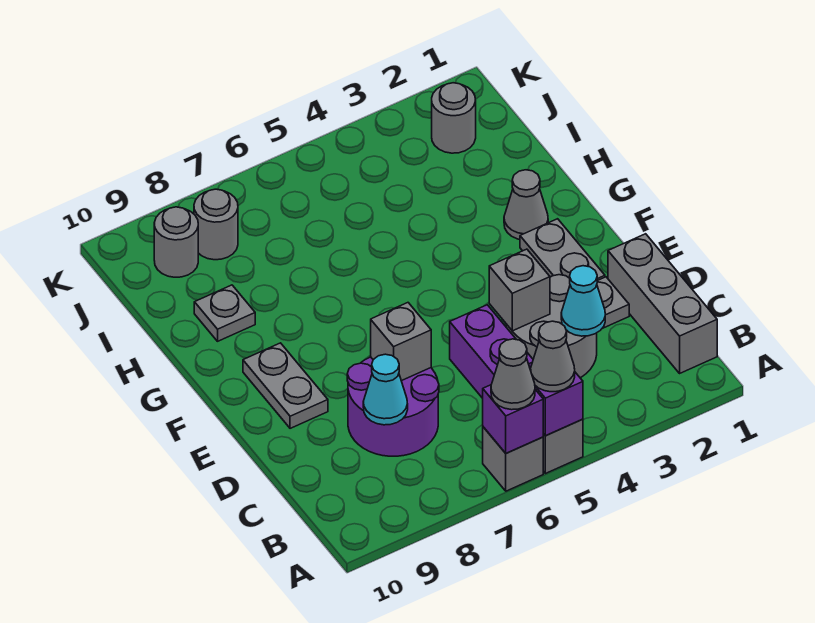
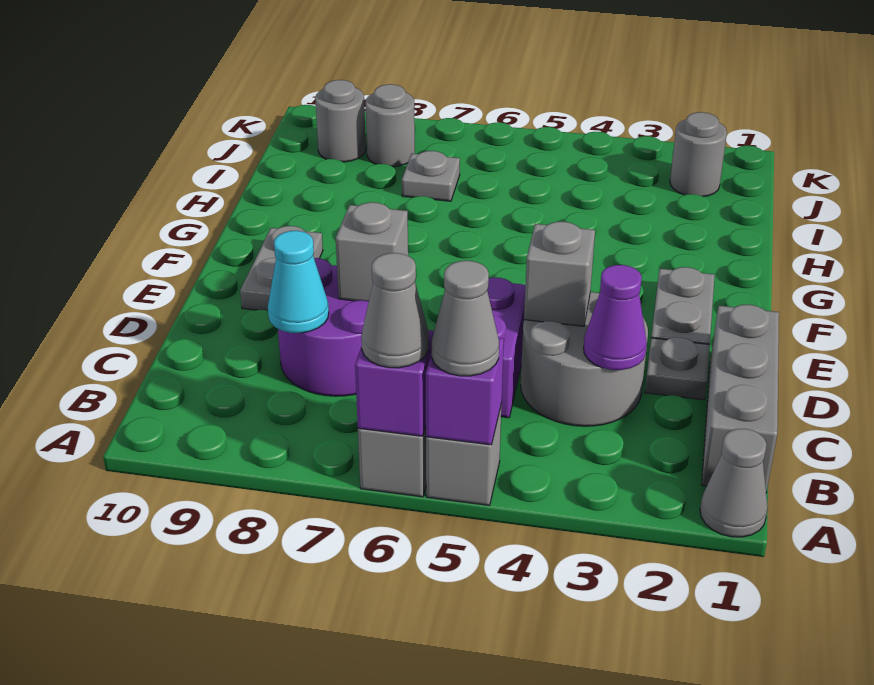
cyan cone C3 level 2 -> purple cone C3 level 2
grey cone G2 level 1 -> grey cone A1 level 1
grey plate H9 level 1 -> grey plate I7 level 1

